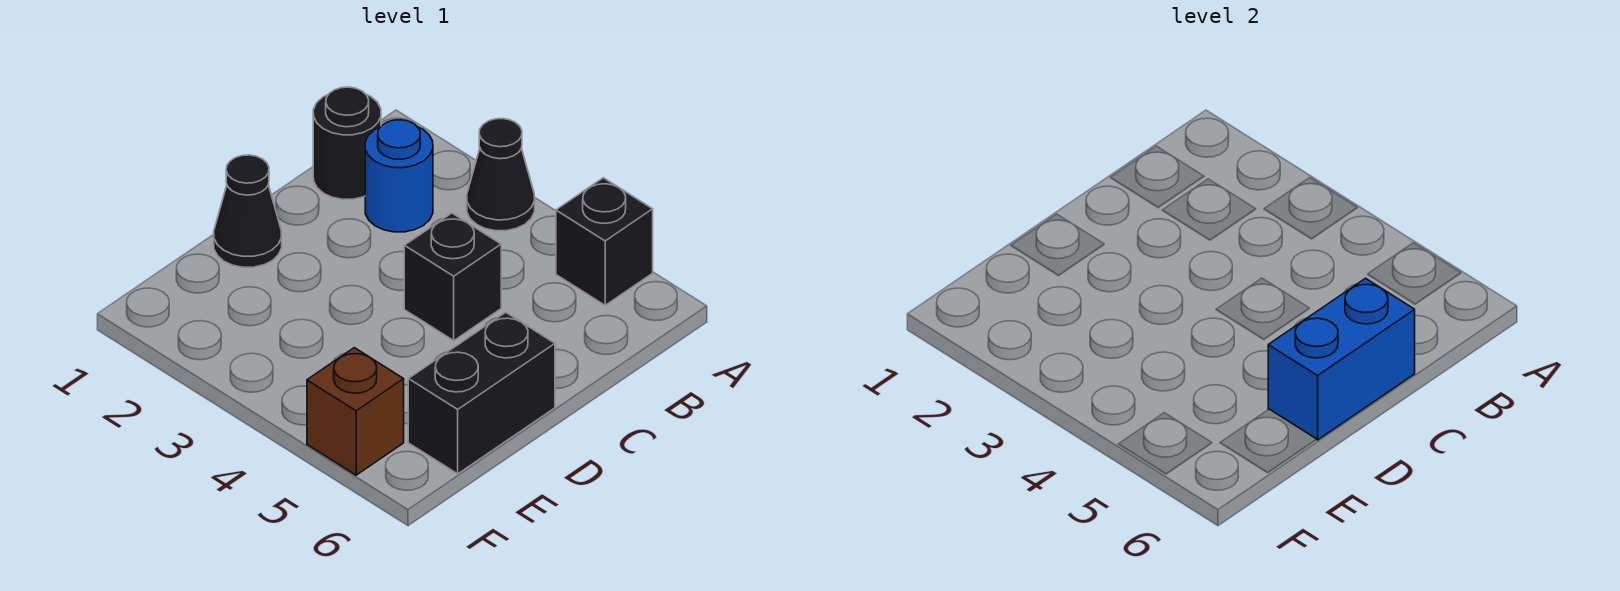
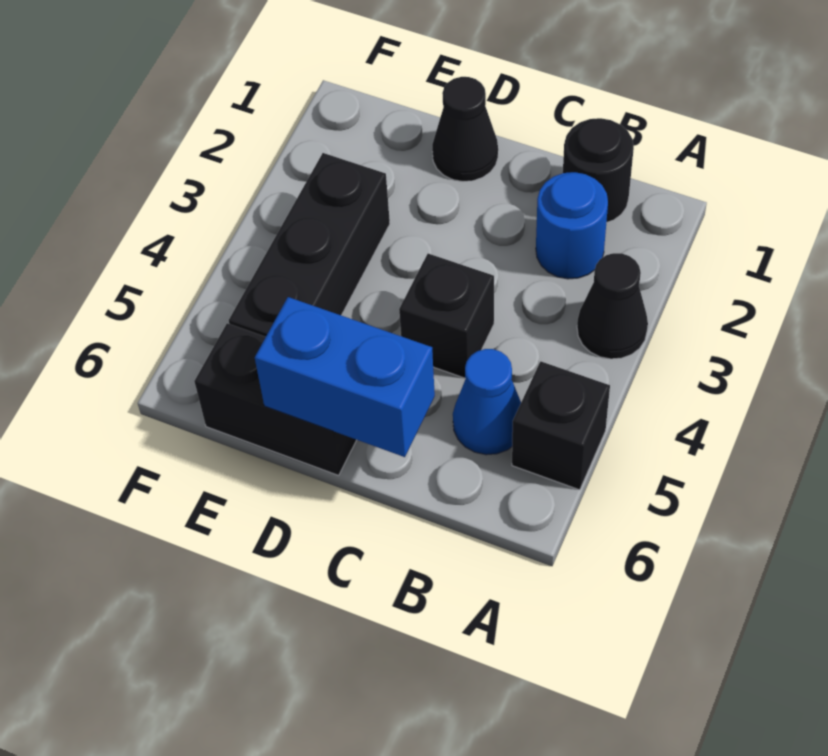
none -> blue cone B5 level 1
none -> black brick E3:E5 level 1
brown brick F5 level 1 -> none

